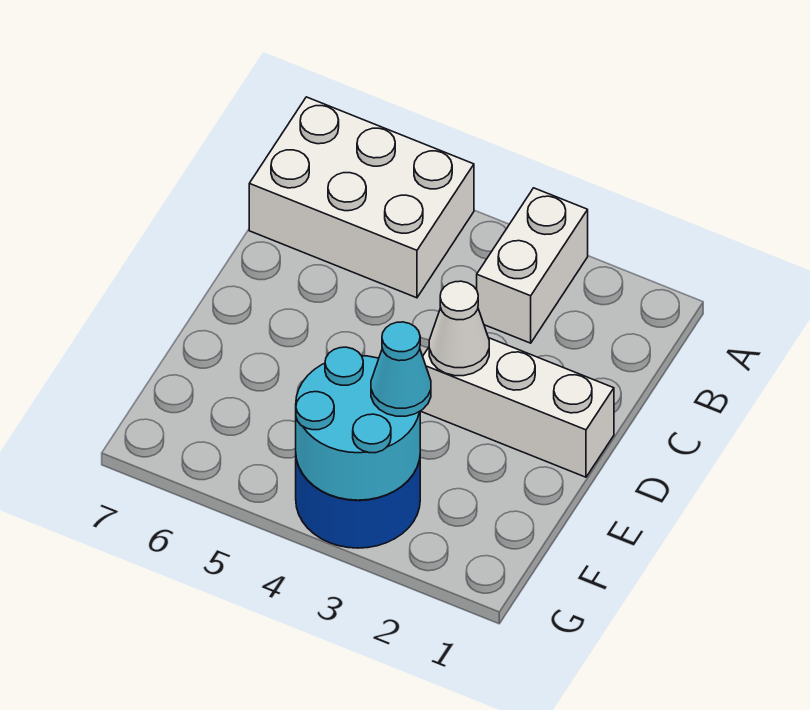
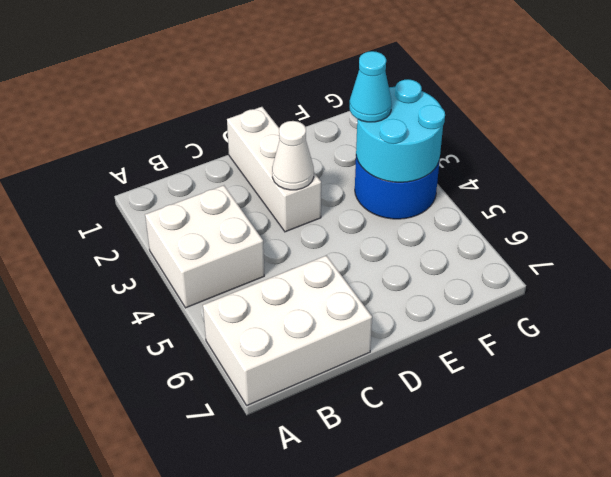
white brick A3:B3 level 1 -> white brick A3:B4 level 1
white brick A5:B7 level 1 -> white brick A6:C7 level 1

